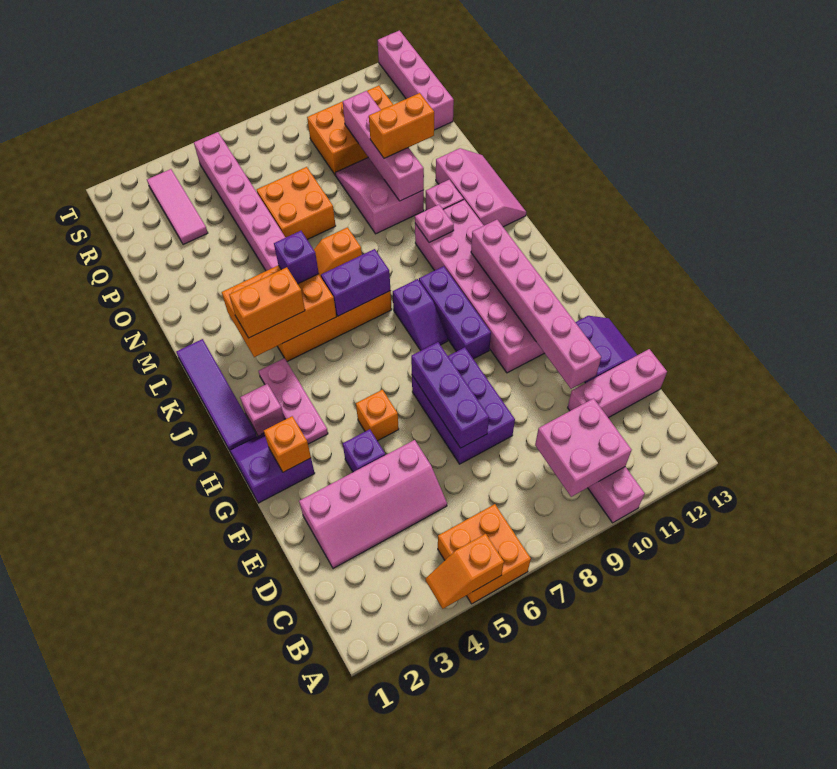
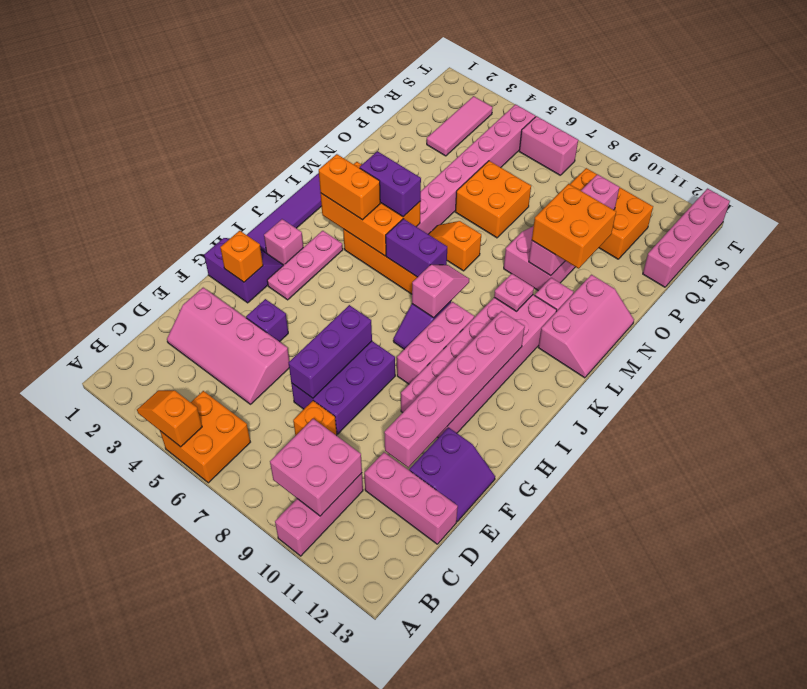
orange brick G5 level 1 -> orange brick D8 level 1
purple brick H9:J9 level 1 -> pink brick H9:J9 level 1
none -> pink slope J8:K8 level 2 top J
purple brick L5 level 3 -> purple brick L4:L5 level 3
orange brick O10:O11 level 3 -> orange brick N10:O11 level 3
none -> pink brick S6:S7 level 1

